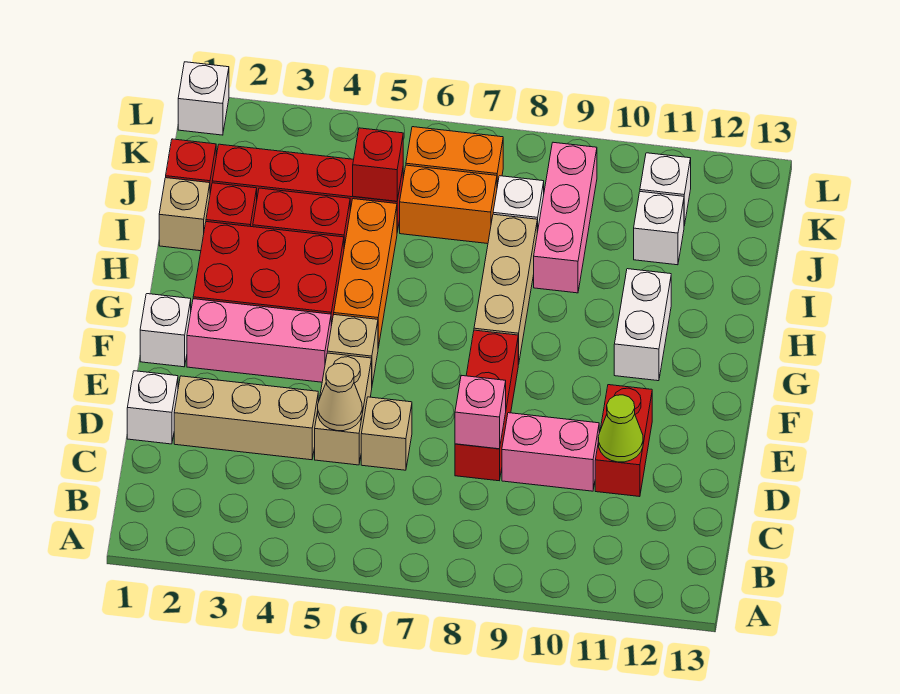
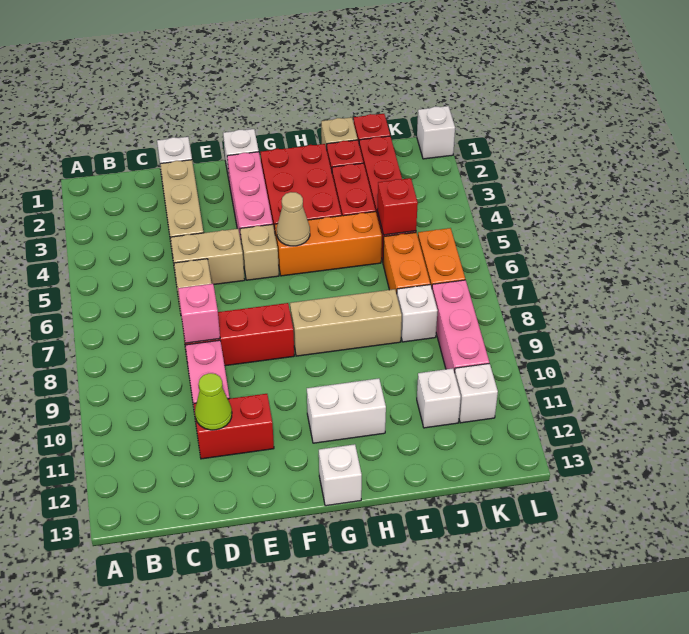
tan cone D5 level 2 -> tan cone G5 level 2
none -> white brick G13 level 1
pink brick I9:K9 level 1 -> pink brick K8:K10 level 1

